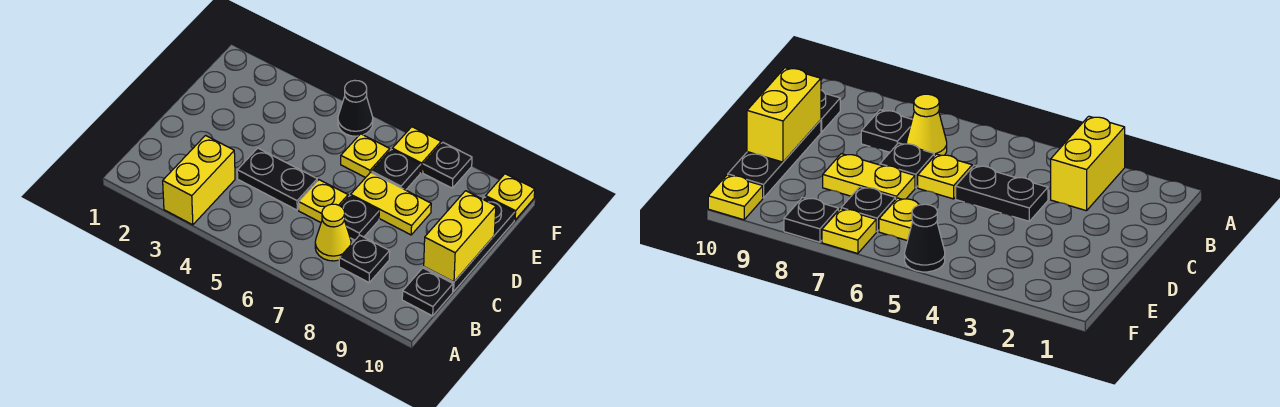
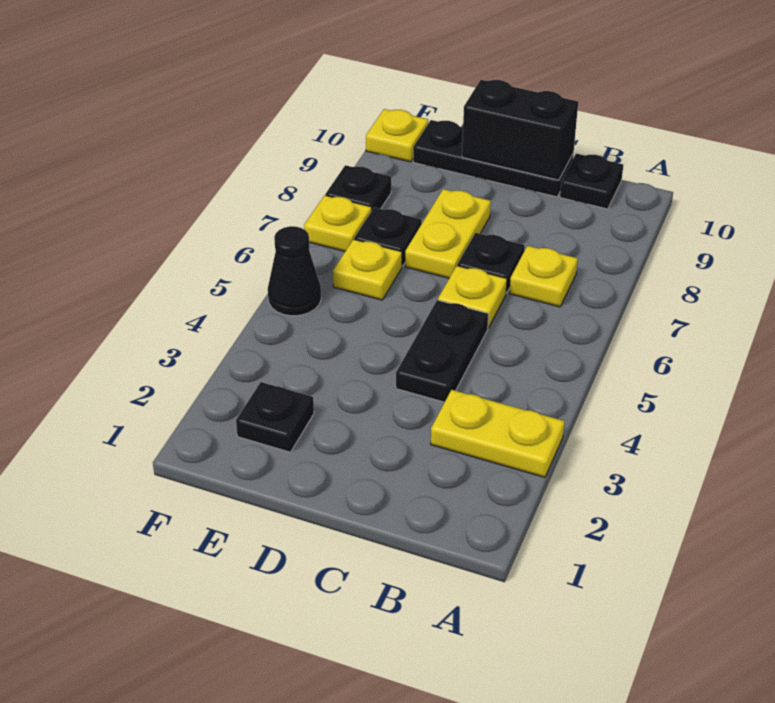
yellow brick A3:B3 level 1 -> yellow plate A3:B3 level 1
yellow cone B7 level 1 -> yellow plate B7 level 1
black plate B8 level 1 -> black plate E2 level 1
yellow brick C10:D10 level 2 -> black brick C10:D10 level 2

